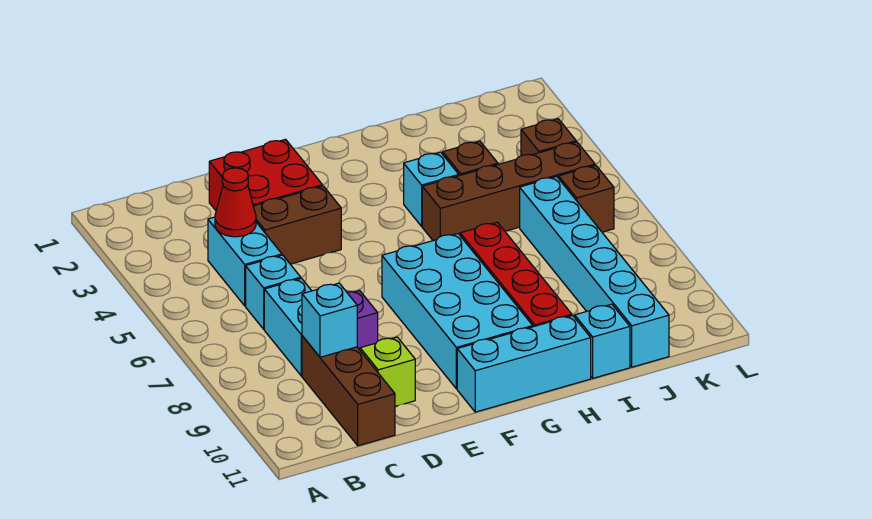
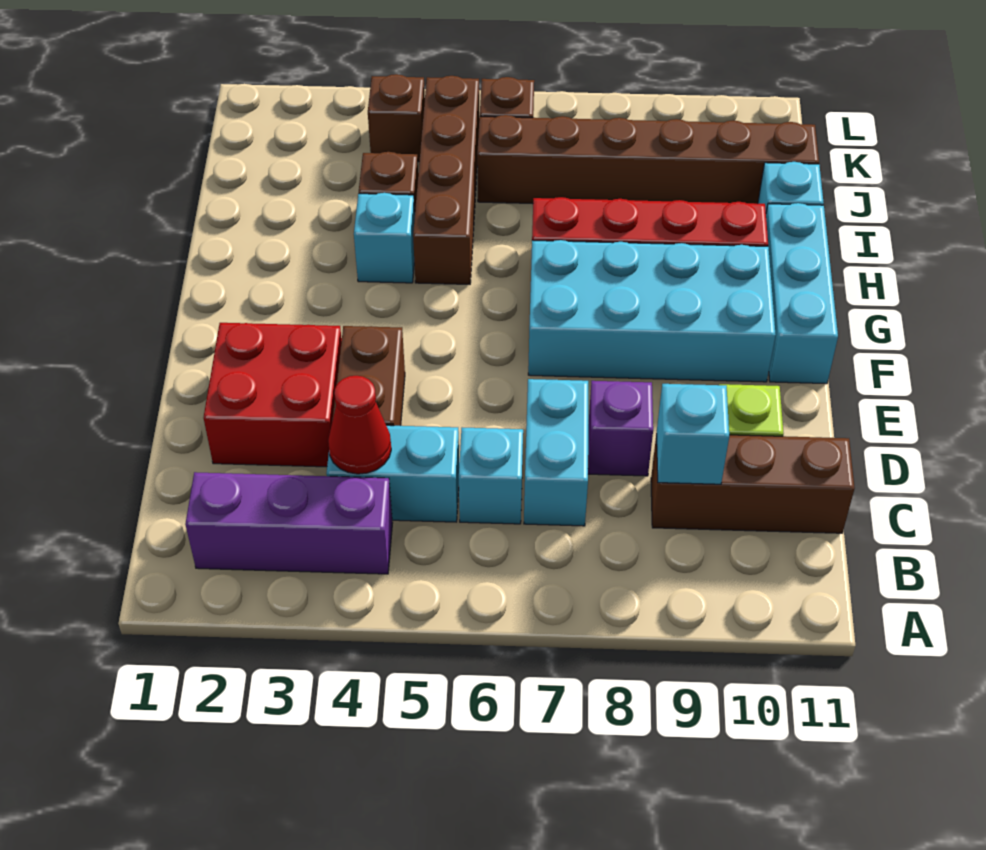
none -> purple brick B2:B4 level 1
cyan brick C7:C8 level 1 -> cyan brick C7:D7 level 1
cyan brick J6:J11 level 1 -> brown brick J6:J11 level 1

